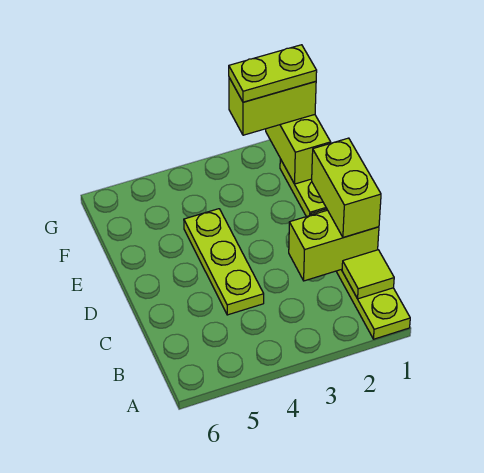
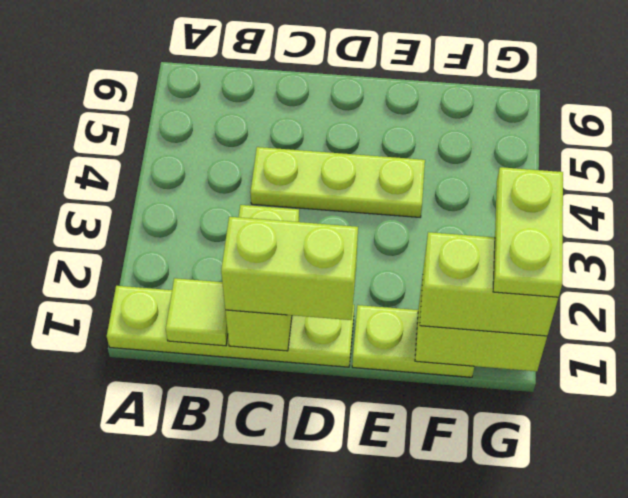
lime brick G1:G2 level 3 -> lime brick F1:G1 level 3

